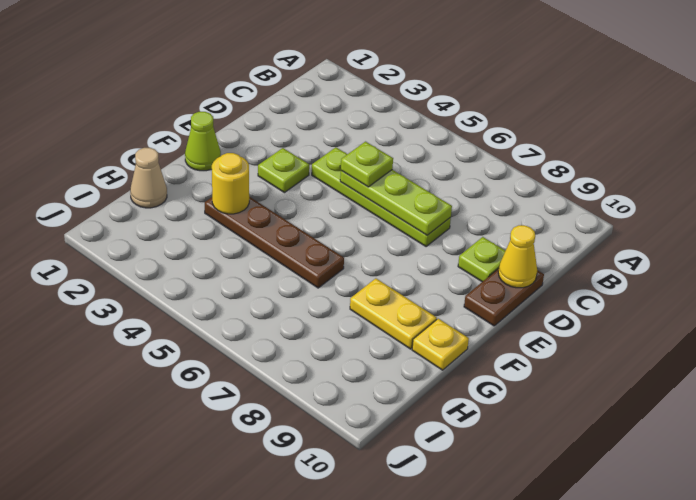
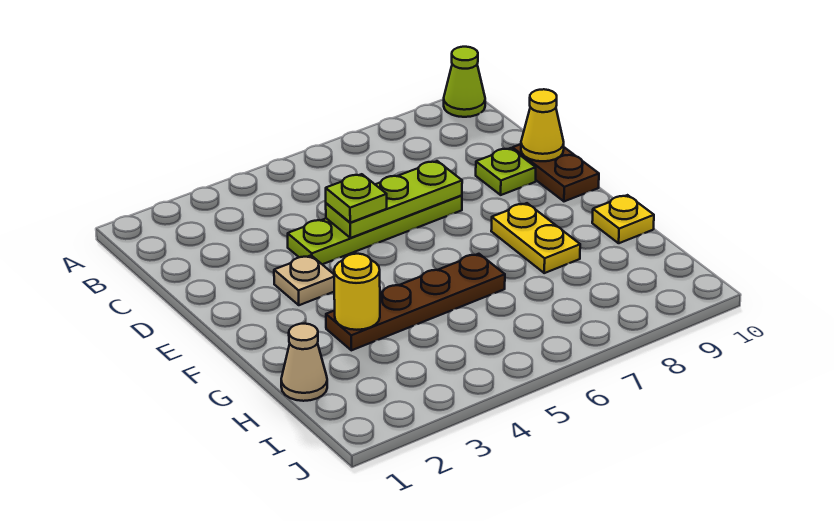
lime plate E3 level 1 -> tan plate E3 level 1
lime cone F1 level 1 -> lime cone A10 level 1
yellow plate G8:G9 level 1 -> yellow plate F8:G8 level 1

